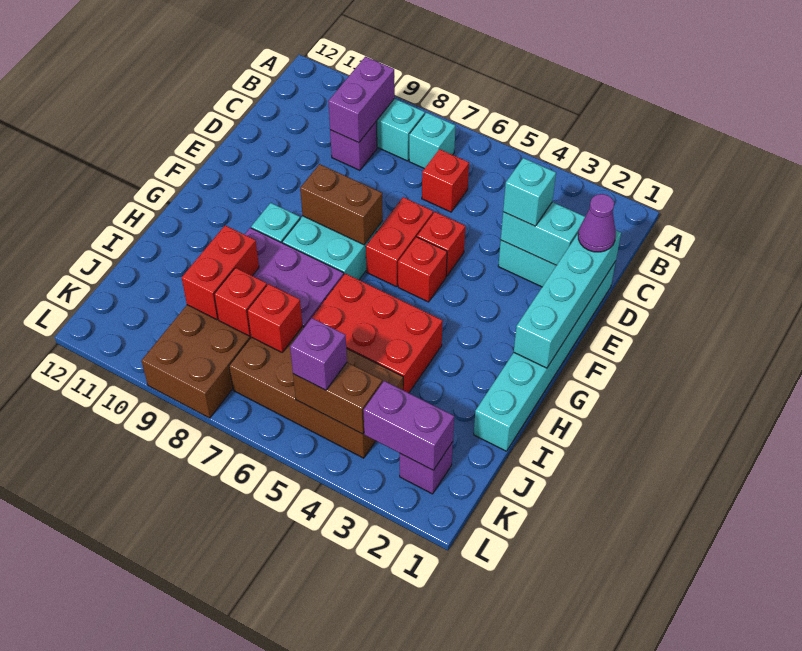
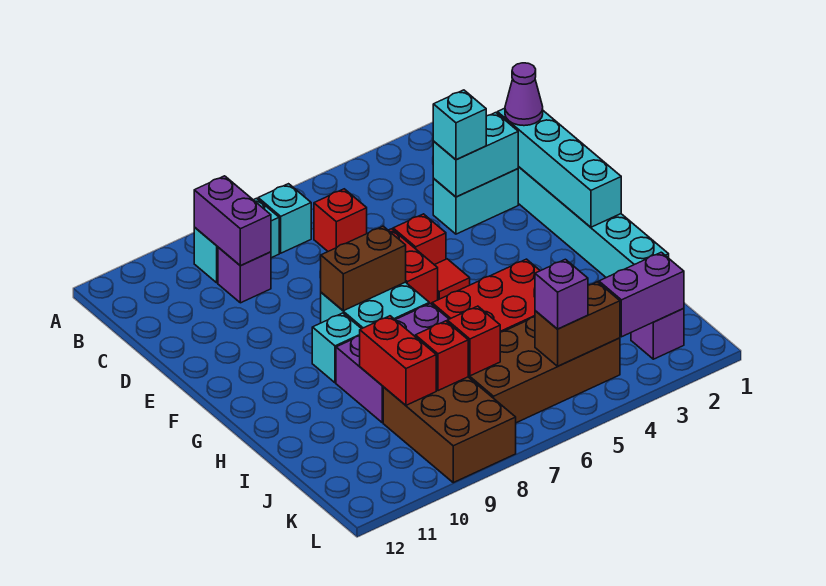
red brick F5 level 1 -> red tile F5 level 1

